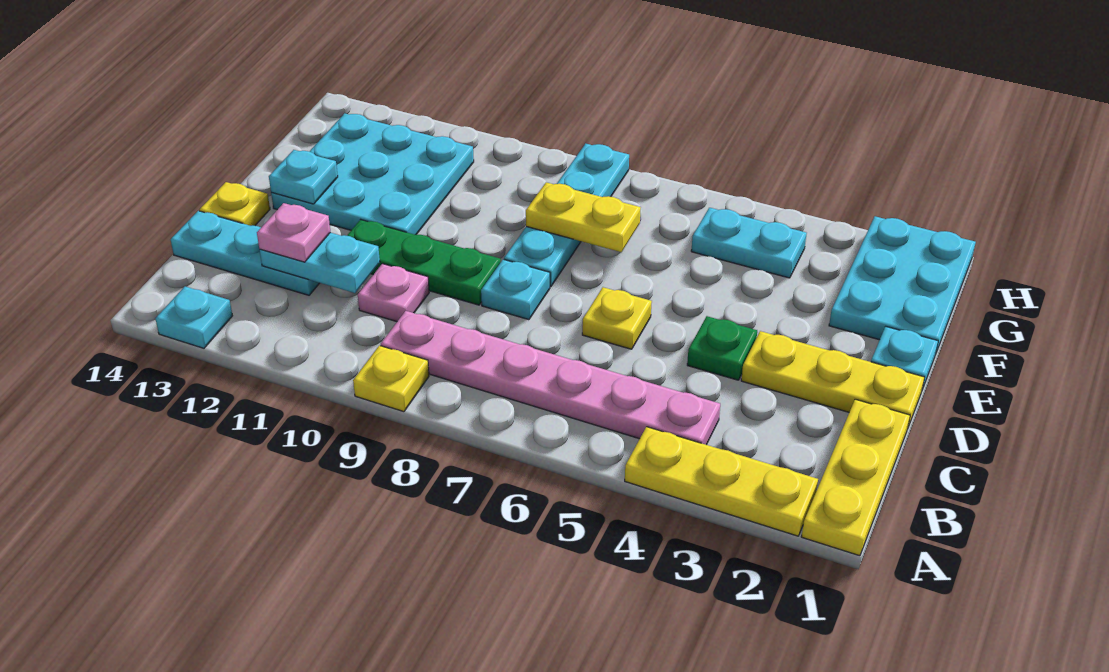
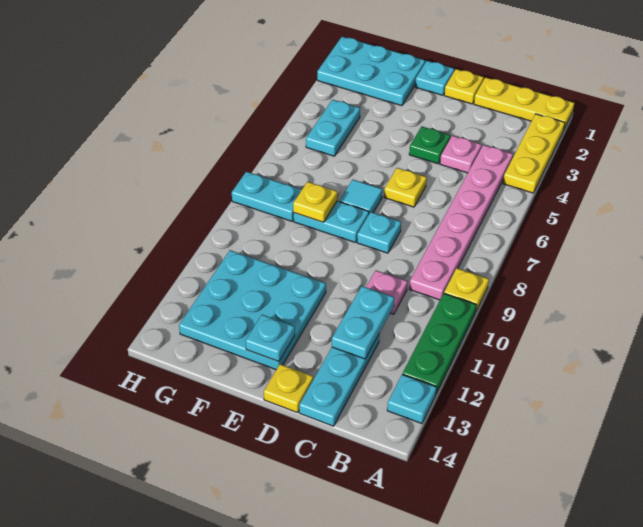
pink plate C12 level 3 -> pink plate C4 level 1
yellow plate D1:D3 level 1 -> yellow plate D1 level 1
green plate D9:D11 level 1 -> green plate A10:A12 level 1
none -> cyan tile E7 level 1
yellow plate F7:F8 level 2 -> yellow plate F8 level 2

